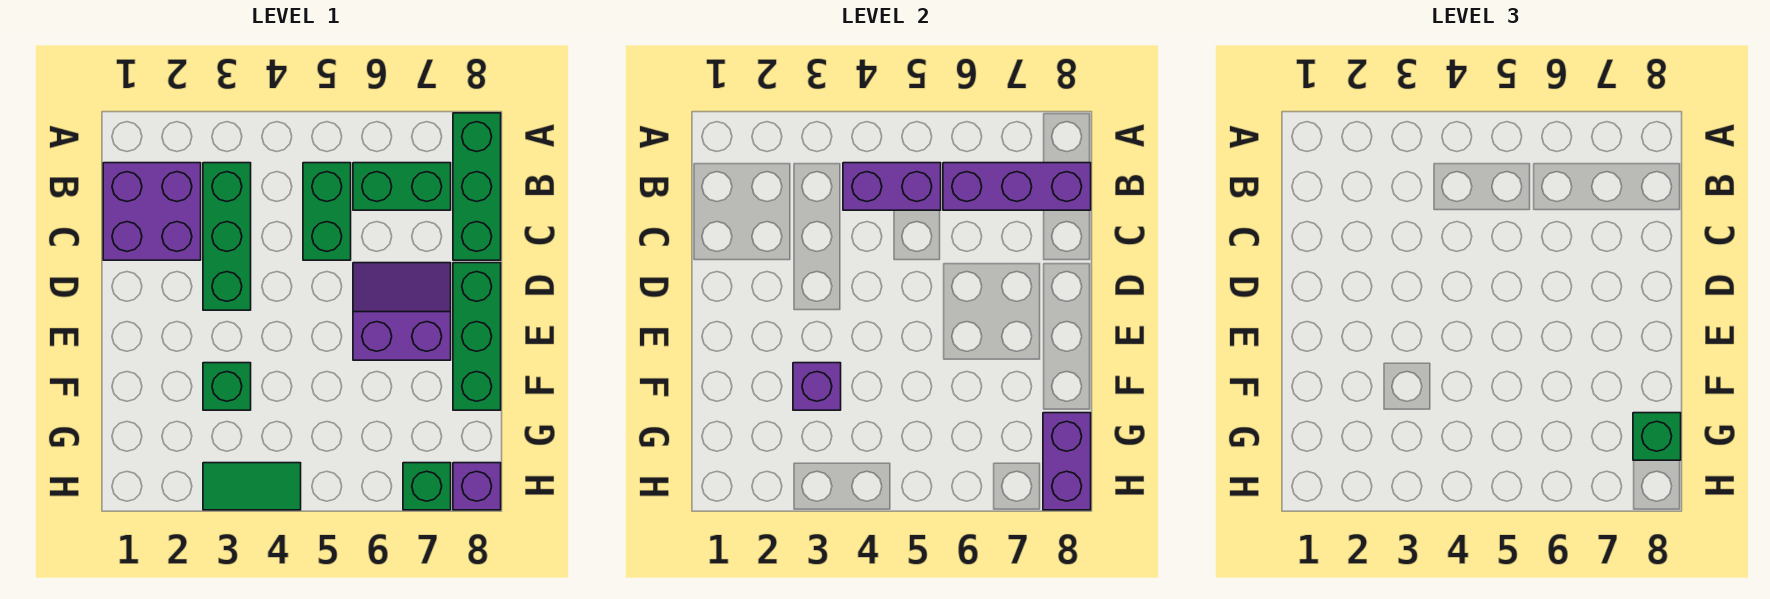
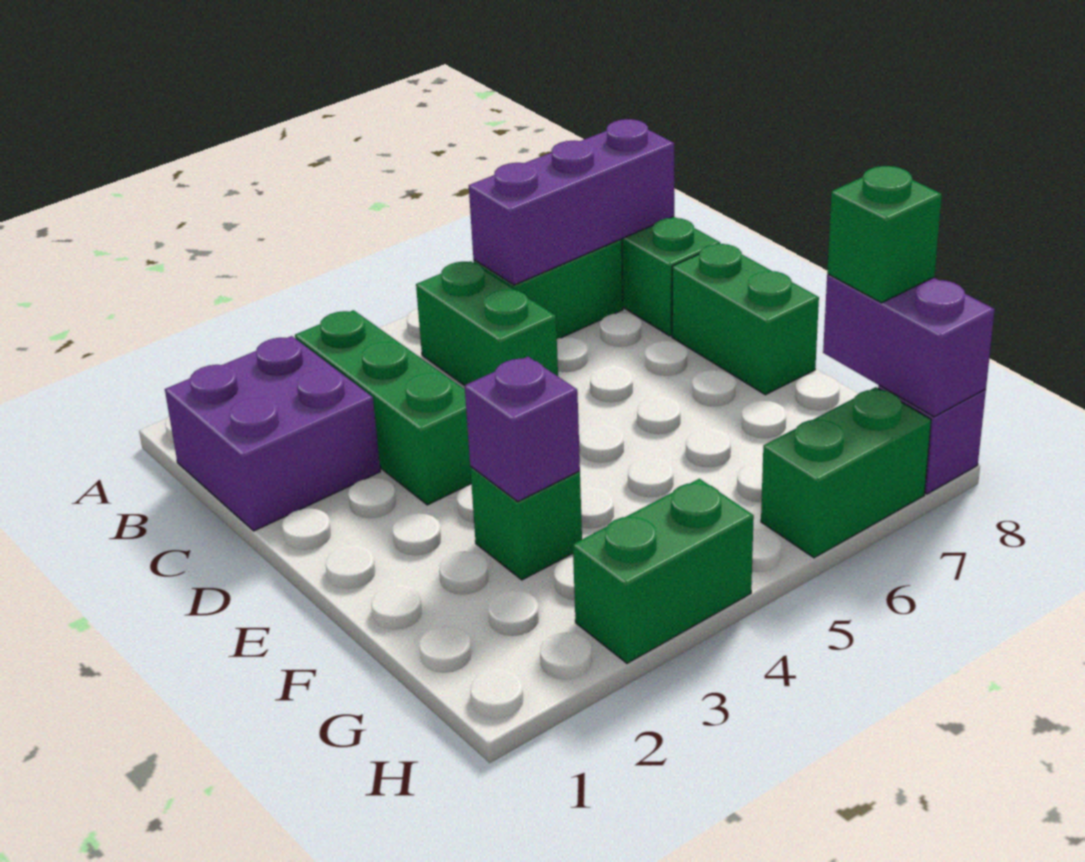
purple brick B4:B5 level 2 -> none
purple slope D6:E7 level 1 top E -> none
green brick D8:F8 level 1 -> green brick D8:E8 level 1
green tile H3:H4 level 1 -> green brick H3:H4 level 1
green brick H7 level 1 -> green brick H6:H7 level 1

